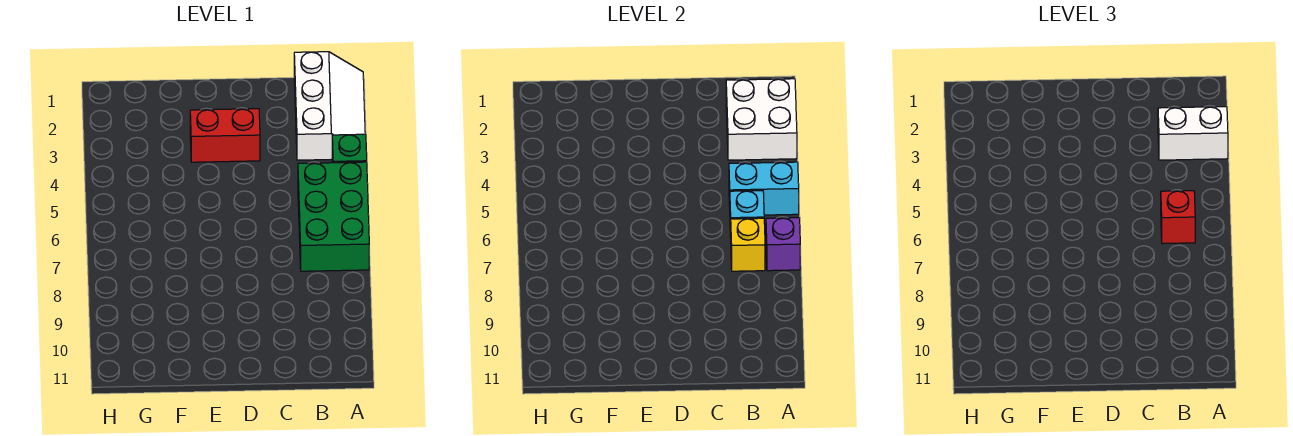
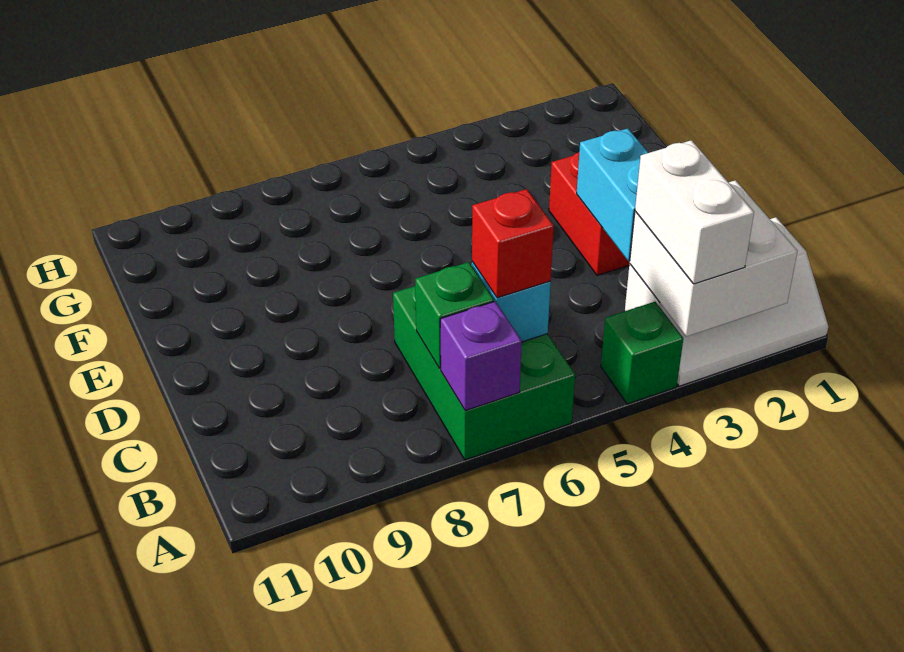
green brick A5:B7 level 1 -> green brick A6:C7 level 1
cyan brick A5:B5 level 2 -> cyan brick C3:D3 level 2
yellow brick B7 level 2 -> green brick B7 level 2

